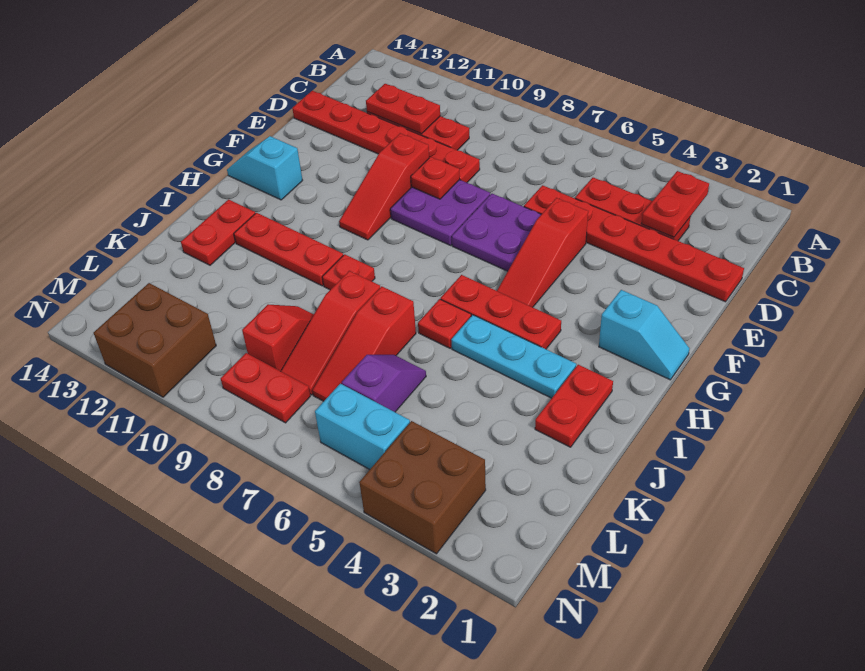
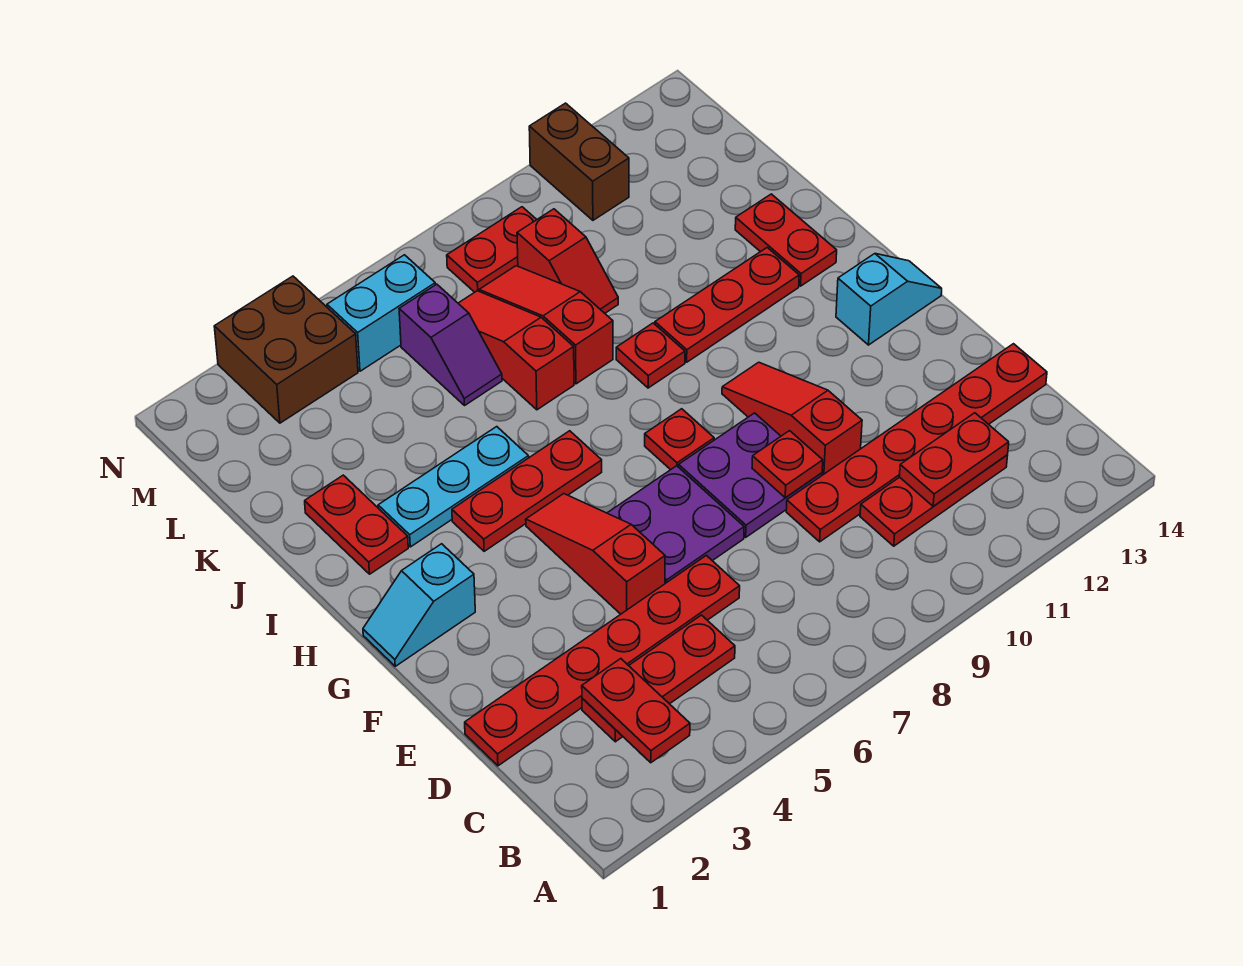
red plate I6 level 1 -> red plate G8 level 1
brown brick M11:N12 level 1 -> brown brick M11:N11 level 1

